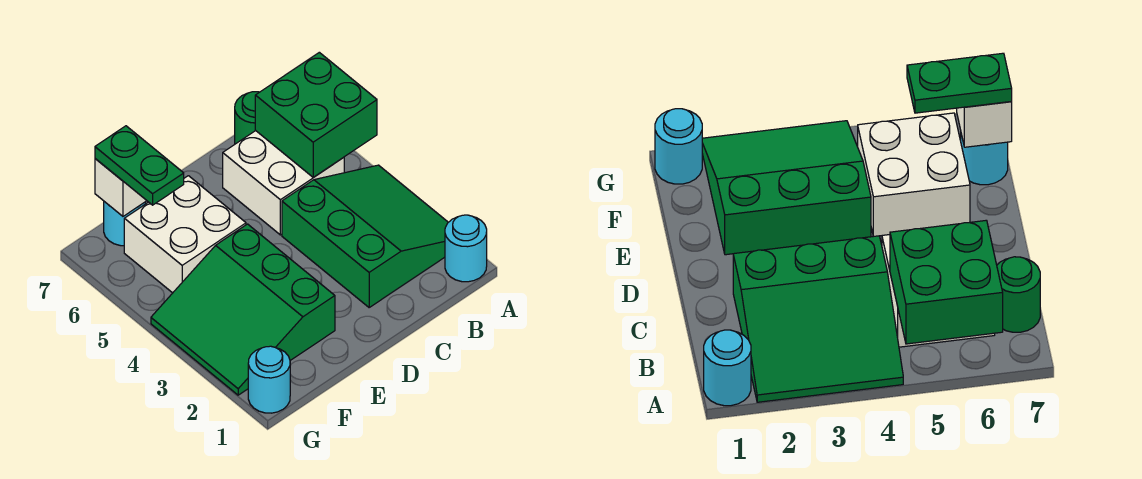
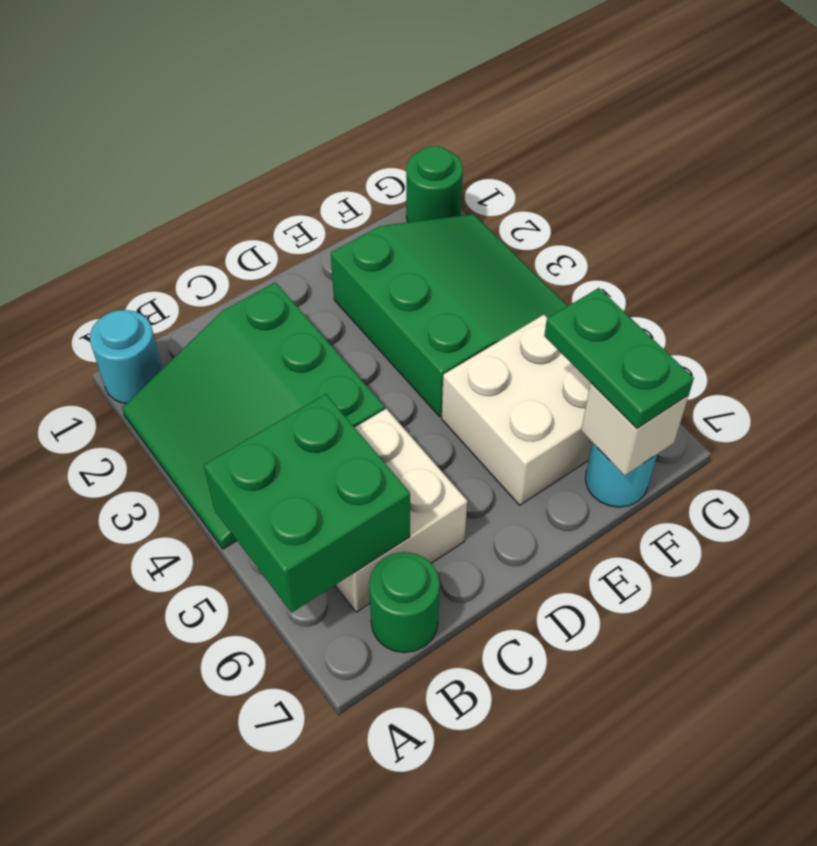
cyan round brick G1 level 1 -> green round brick G1 level 1

